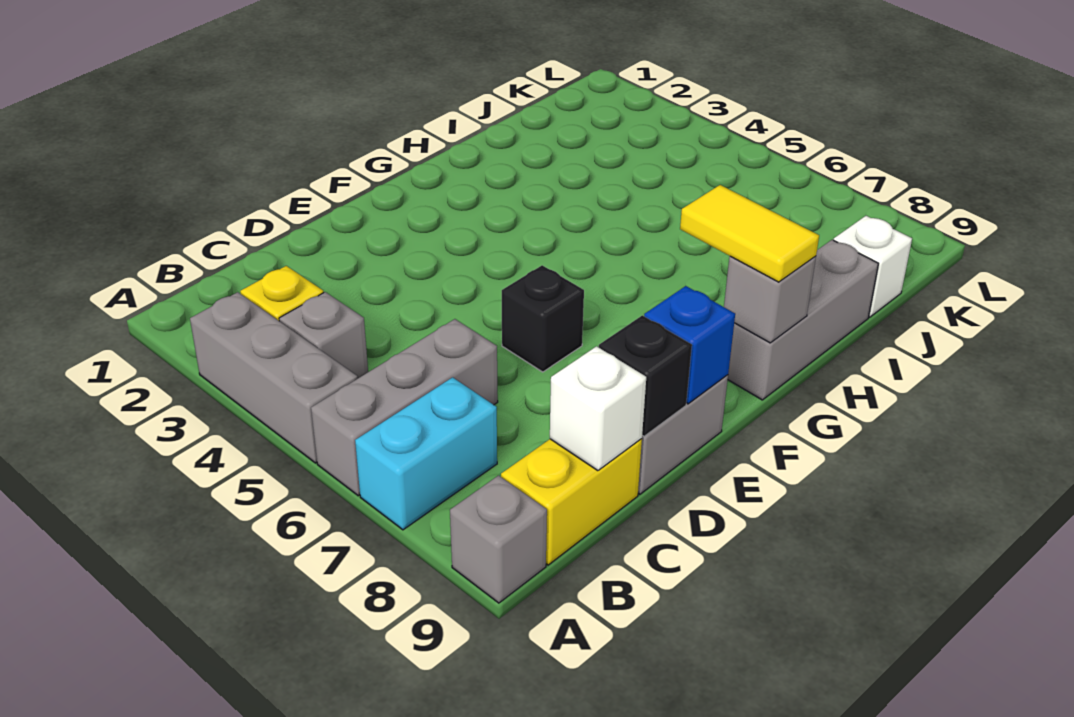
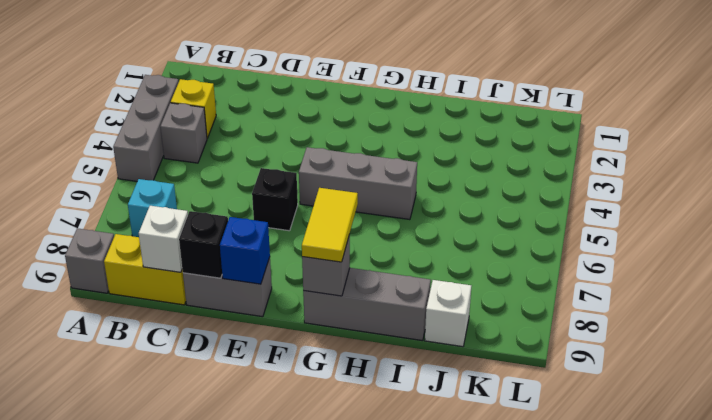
grey brick A6:C6 level 1 -> grey brick F5:H5 level 1
cyan brick A7:B7 level 1 -> cyan brick B7 level 1

